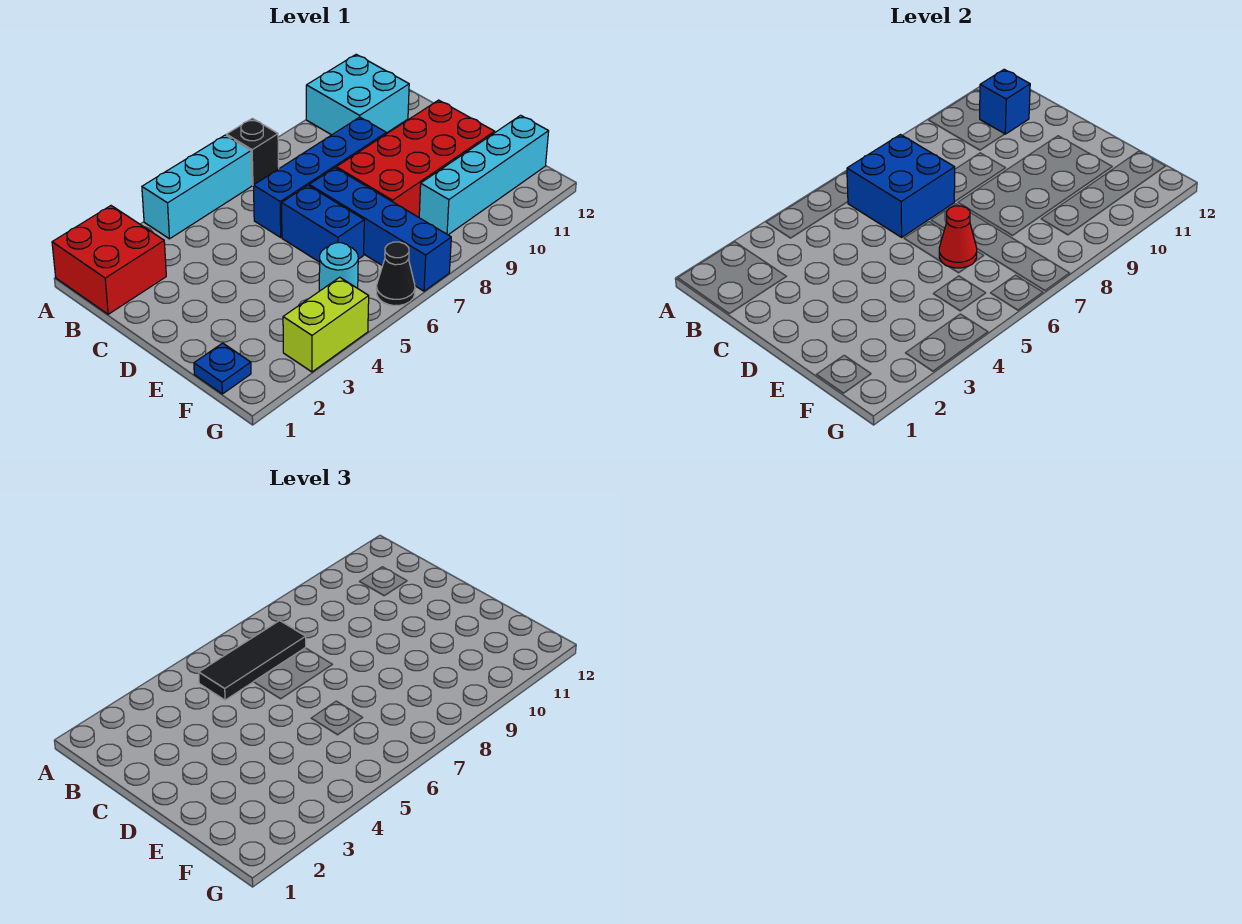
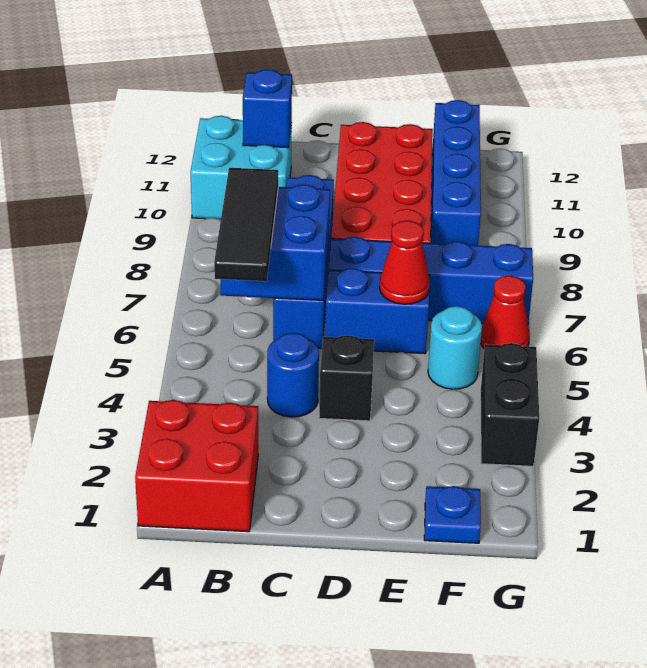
cyan brick A4:A6 level 1 -> none
black brick A7 level 1 -> black brick D4 level 1
none -> blue round brick C4 level 1
cyan brick F9:F12 level 1 -> blue brick F9:F12 level 1
lime brick G3:G4 level 1 -> black brick G3:G4 level 1
black cone G6 level 1 -> red cone G6 level 1

